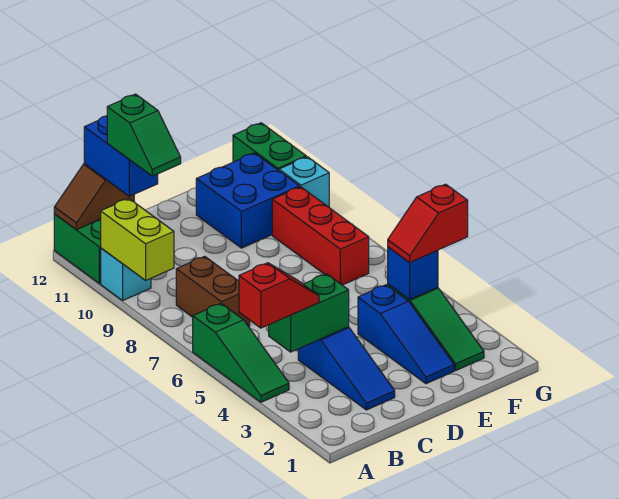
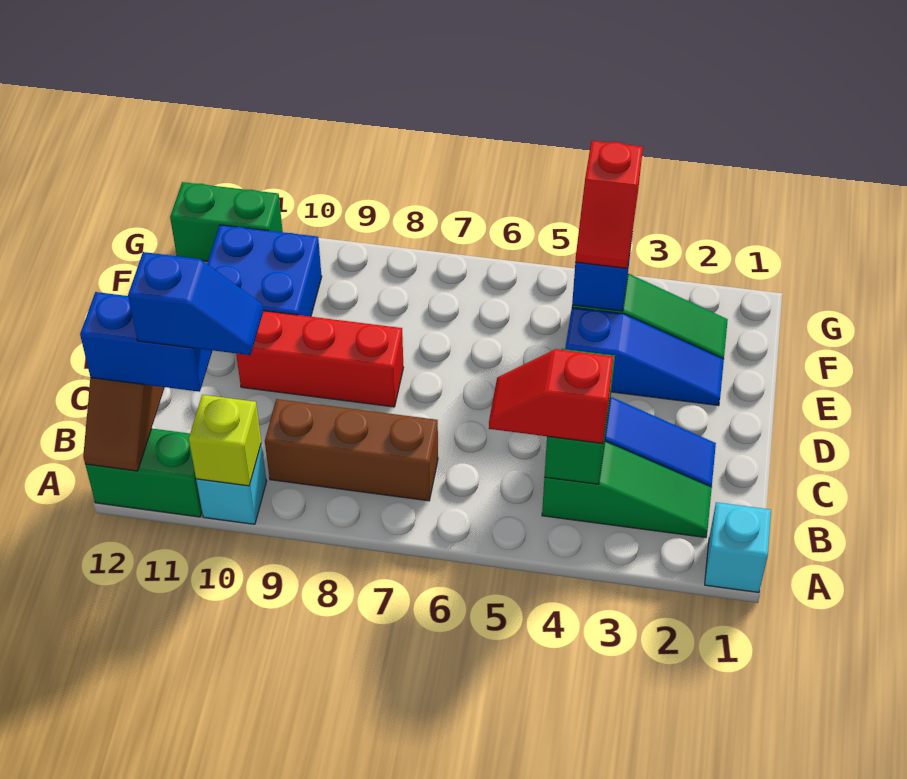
green slope A4:A6 level 1 top 6 -> green slope B2:B4 level 1 top 4
red slope A4:B4 level 3 top A -> red slope B4:B5 level 3 top 4
lime brick A9:A10 level 2 -> lime brick A10 level 2
brown brick B7:B8 level 1 -> brown brick B7:B9 level 1
green slope B10:B11 level 4 top 11 -> blue slope B10:B11 level 4 top 11
red brick F7:F9 level 1 -> red brick D8:D10 level 1
cyan brick G10 level 1 -> cyan brick A1 level 1

